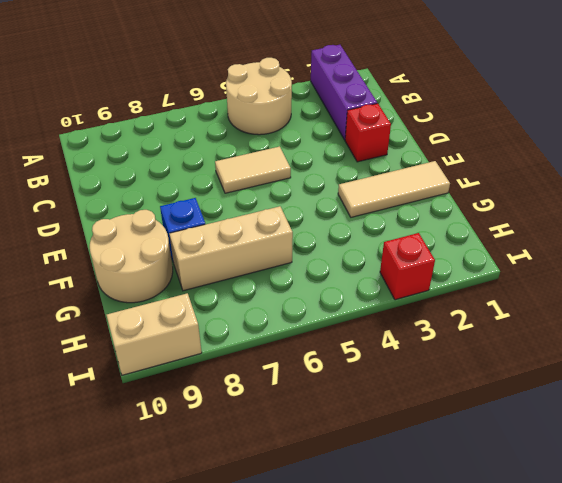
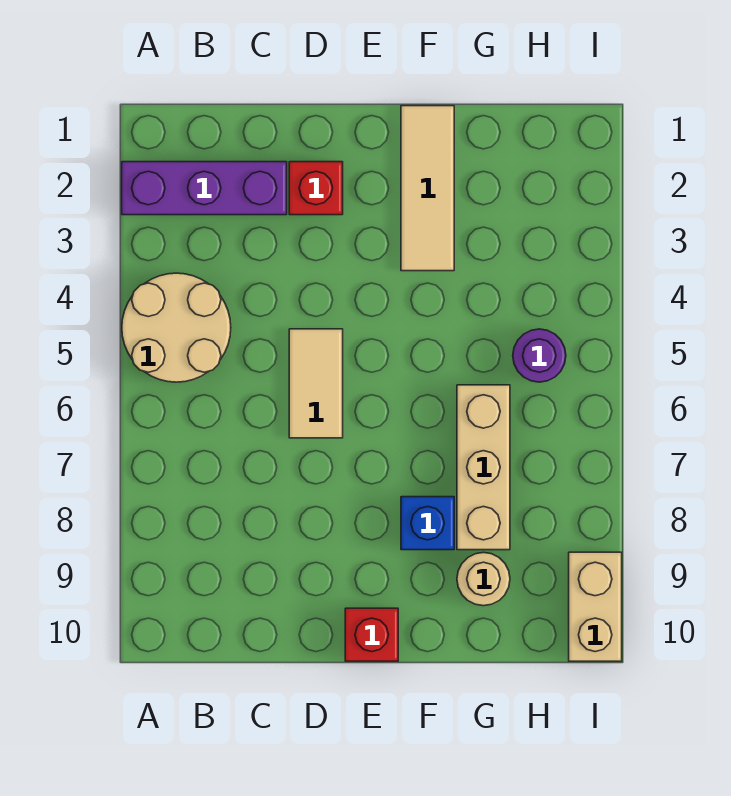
tan round brick F9:G10 level 1 -> tan round brick G9 level 1
none -> purple round brick H5 level 1
red brick I3 level 1 -> red brick E10 level 1

